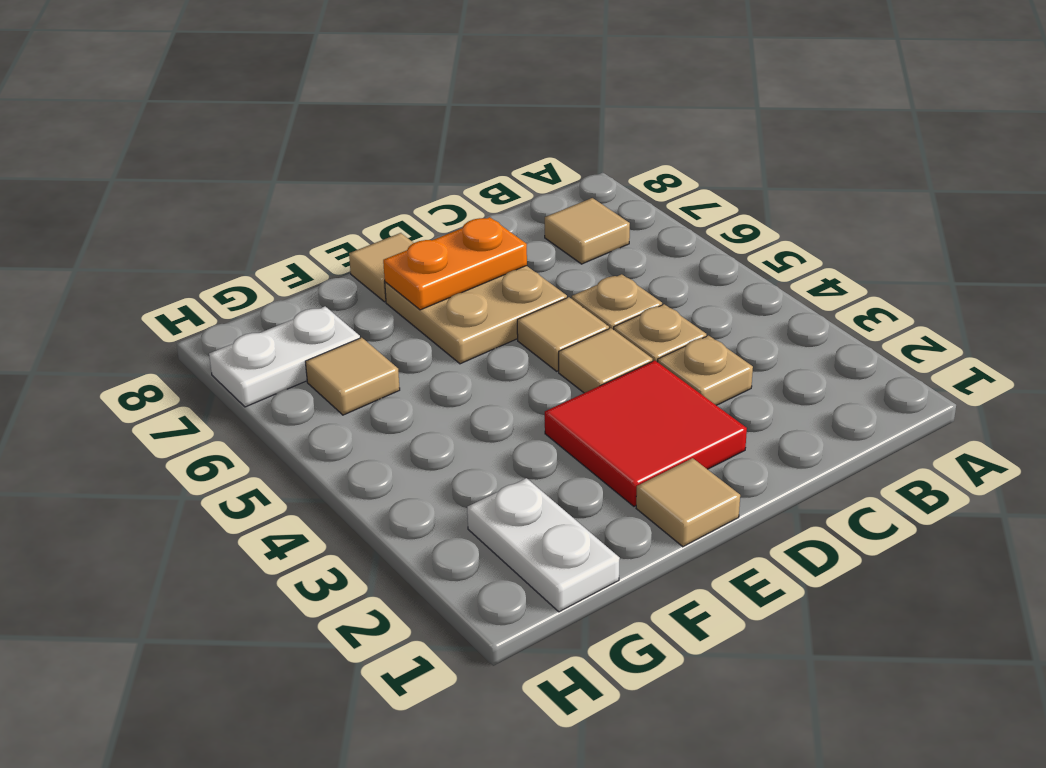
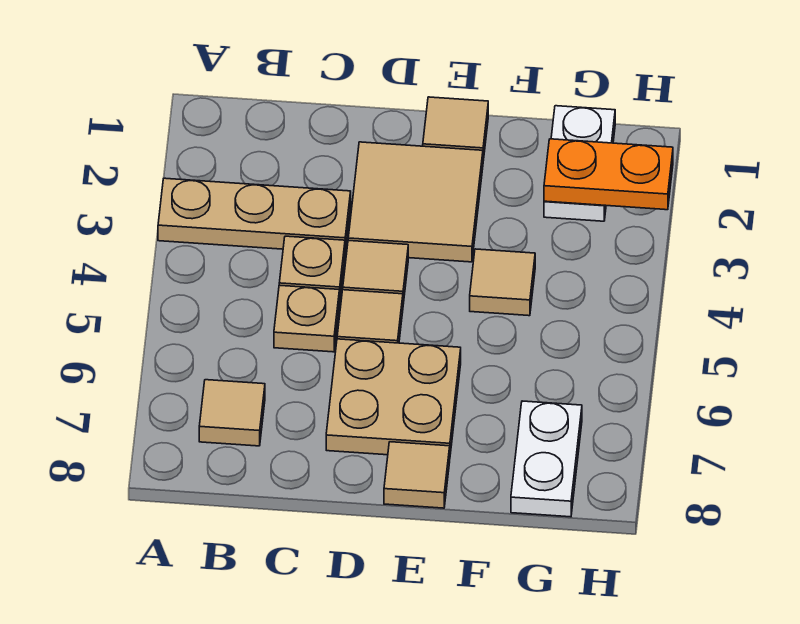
tan plate C3 level 1 -> tan plate A3:C3 level 1
red tile D2:E3 level 1 -> tan tile D2:E3 level 1
orange plate D7:E7 level 2 -> orange plate G2:H2 level 2
tan tile G6 level 1 -> tan tile F4 level 1
white plate G7:H7 level 1 -> white plate G7:G8 level 1

